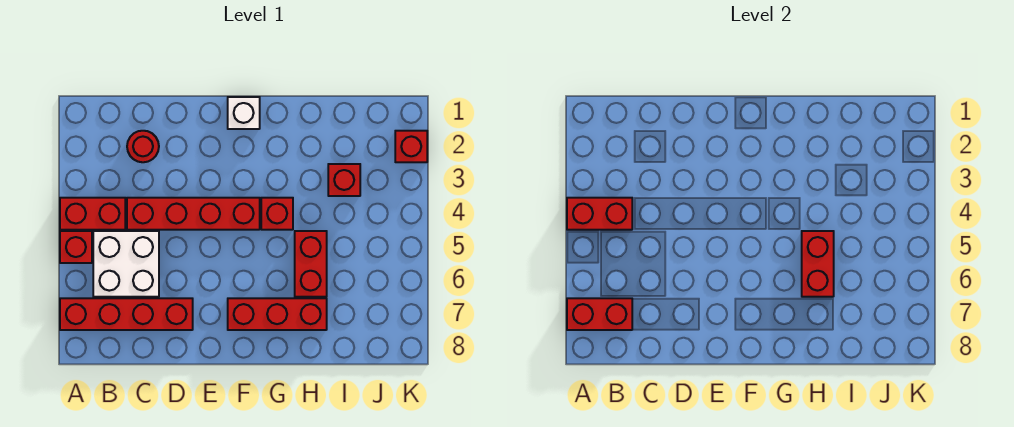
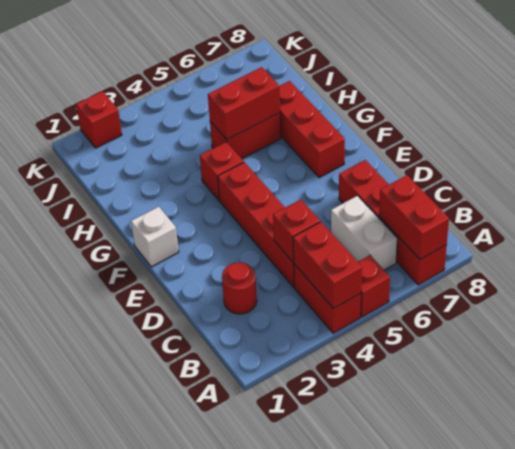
white brick B5:C6 level 1 -> white brick B6:C6 level 1
red brick I3 level 1 -> red brick C4 level 2

